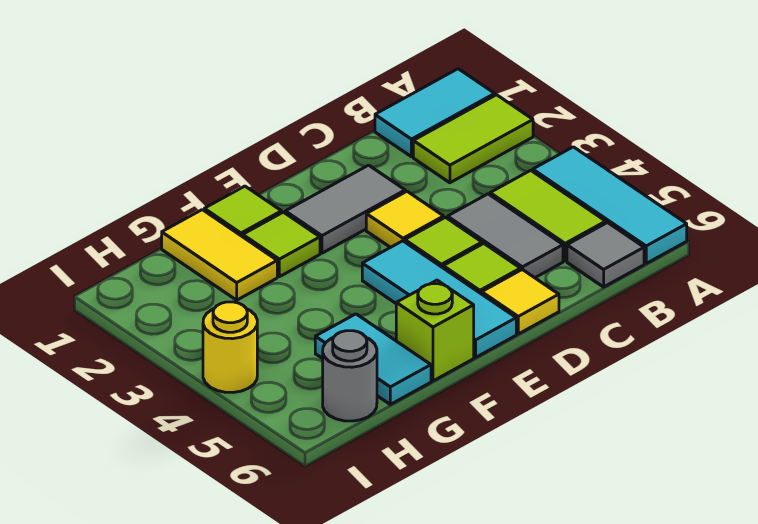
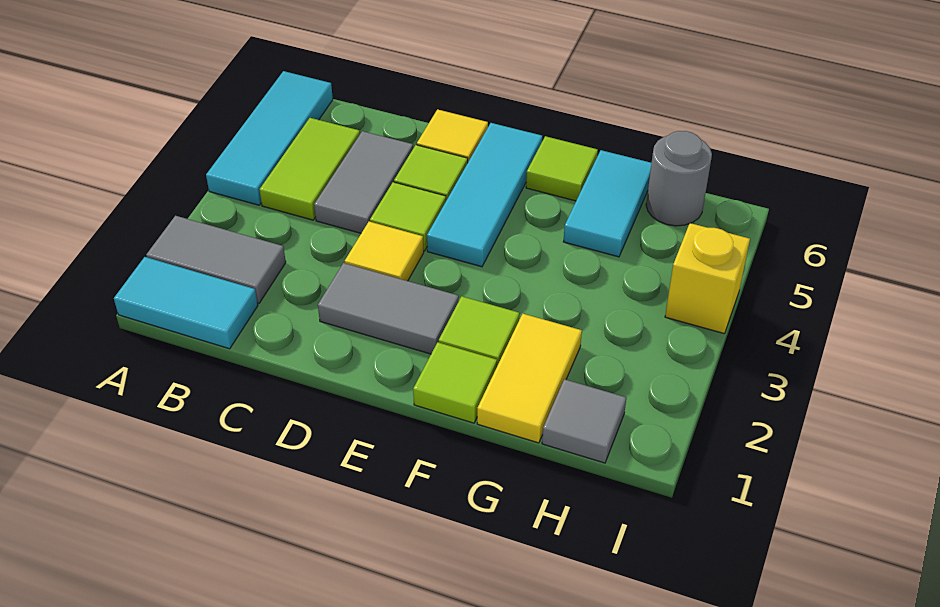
lime tile A2:B2 level 1 -> grey tile A2:B2 level 1
grey tile B6 level 1 -> grey tile H1 level 1
lime brick F6 level 1 -> lime tile F6 level 1
yellow round brick I4 level 1 -> yellow brick I4 level 1

